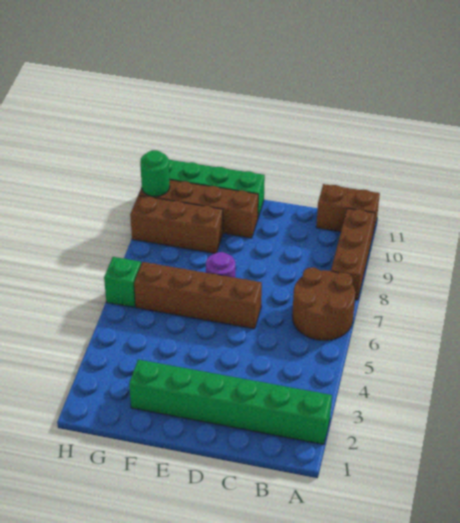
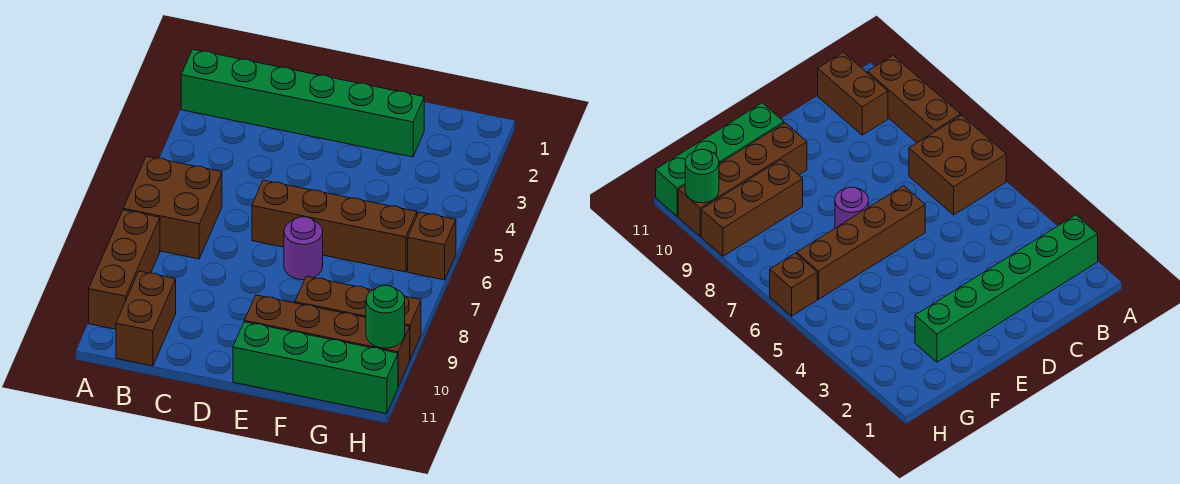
brown round brick A6:B7 level 1 -> brown brick A6:B7 level 1
brown brick A11:B11 level 1 -> brown brick B10:B11 level 1
green brick H6 level 1 -> brown brick H6 level 1

